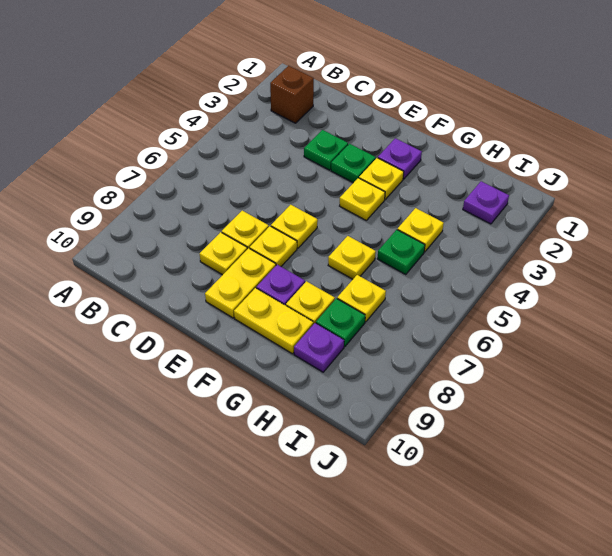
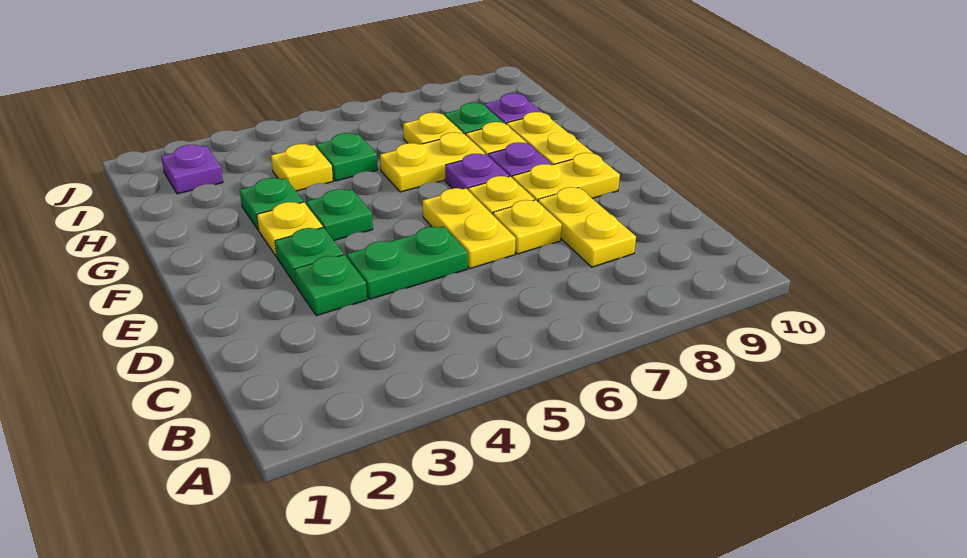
brown brick B2 level 1 -> none
none -> green plate D4:D5 level 1
yellow plate D8 level 1 -> yellow plate C8:D8 level 1
yellow plate E6 level 1 -> yellow plate D6:E6 level 1
purple plate F2 level 1 -> purple plate F7 level 1
yellow plate F4 level 1 -> green plate F4 level 1
none -> green plate G3 level 1
yellow plate G6 level 1 -> yellow plate G6:G7 level 1

